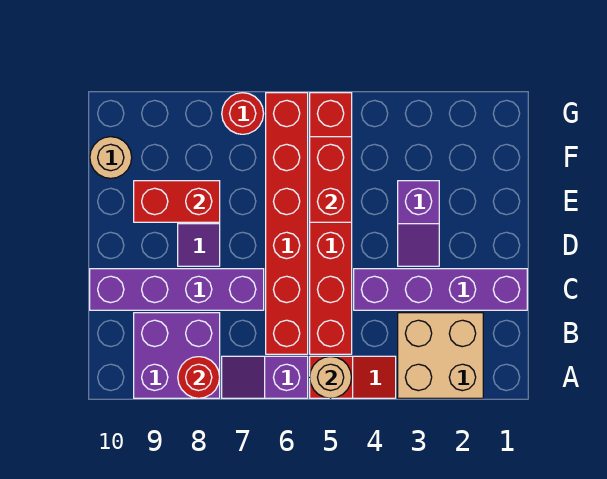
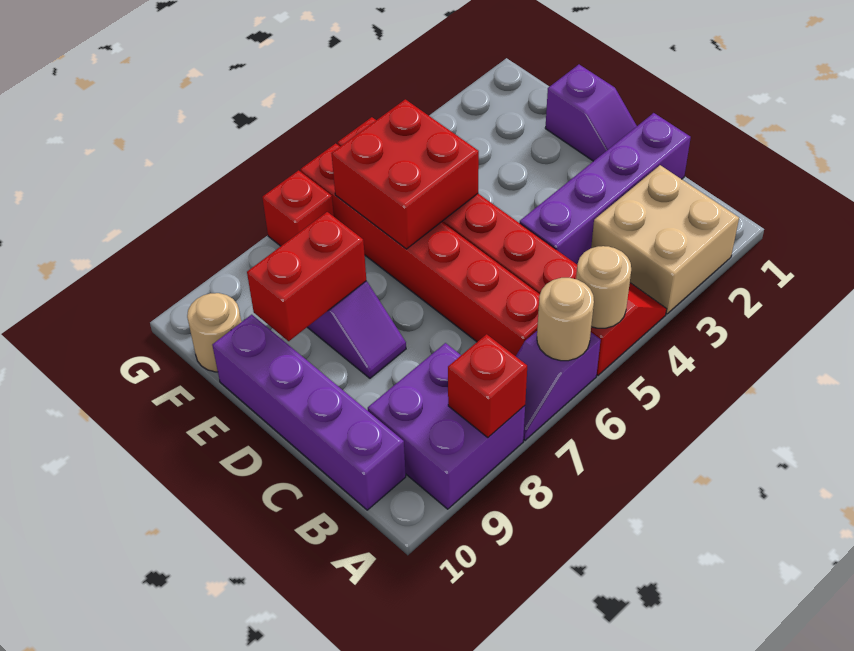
none -> tan round brick A6 level 2
red round brick A8 level 2 -> red brick A8 level 2
purple brick C7:C10 level 1 -> purple brick B10:E10 level 1
purple slope D3:E3 level 1 top E -> purple slope D1:E1 level 1 top E
red brick E5:F5 level 2 -> red brick E5:F6 level 2
red round brick G7 level 1 -> red brick G7 level 1

